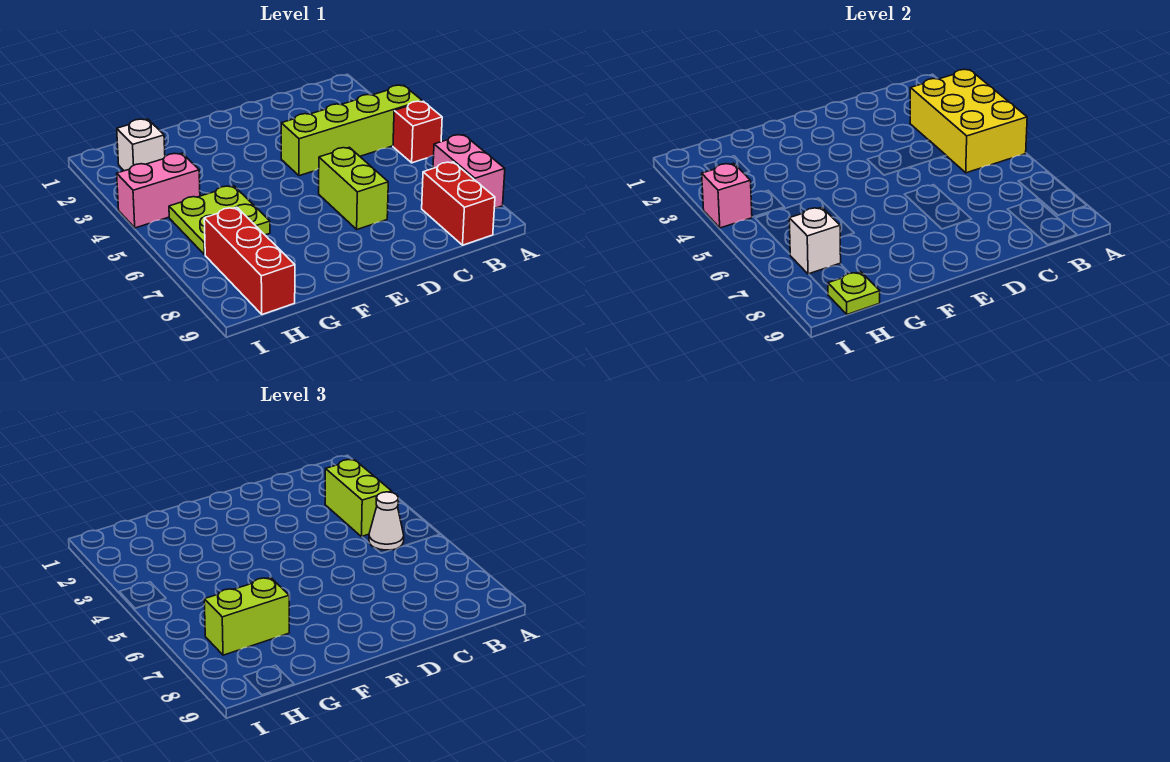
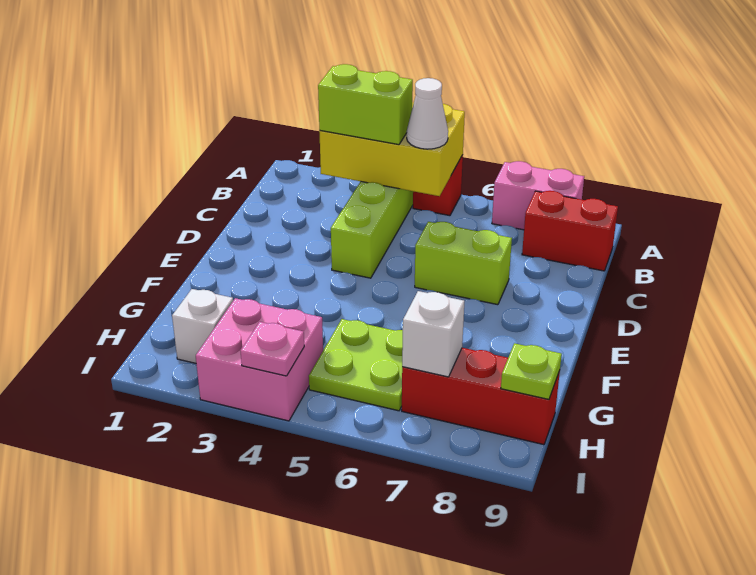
lime brick G7:H7 level 3 -> none
pink brick H4:I4 level 1 -> pink brick H3:I4 level 1
pink brick I4 level 2 -> pink plate I4 level 2

